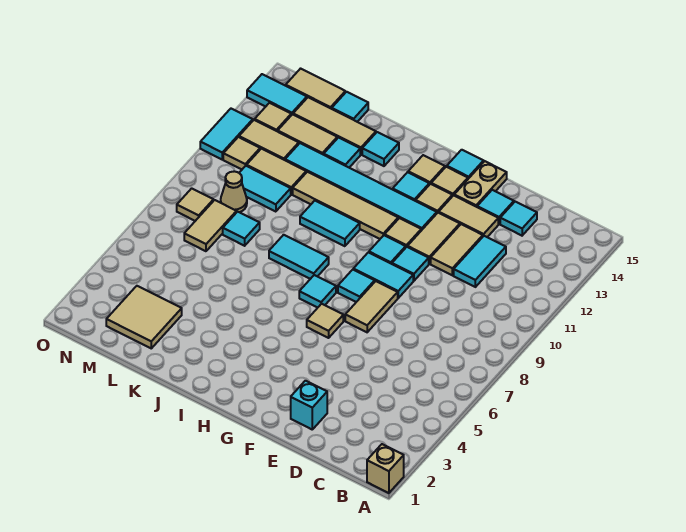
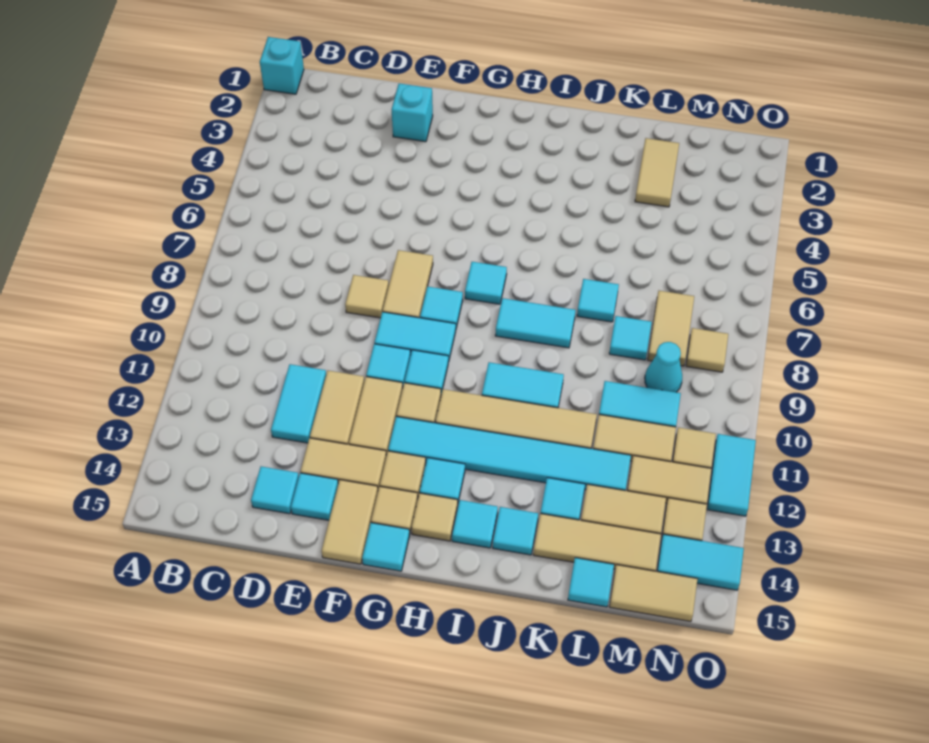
tan brick A1 level 1 -> cyan brick A1 level 1
tan plate F14:F15 level 1 -> tan tile F14:F15 level 1
tan tile G6 level 1 -> tan tile E8 level 1
none -> cyan tile I14 level 1
none -> cyan tile K7 level 1
tan tile L2:M3 level 1 -> tan tile L2:L3 level 1
tan cone M9 level 1 -> cyan cone M9 level 1

